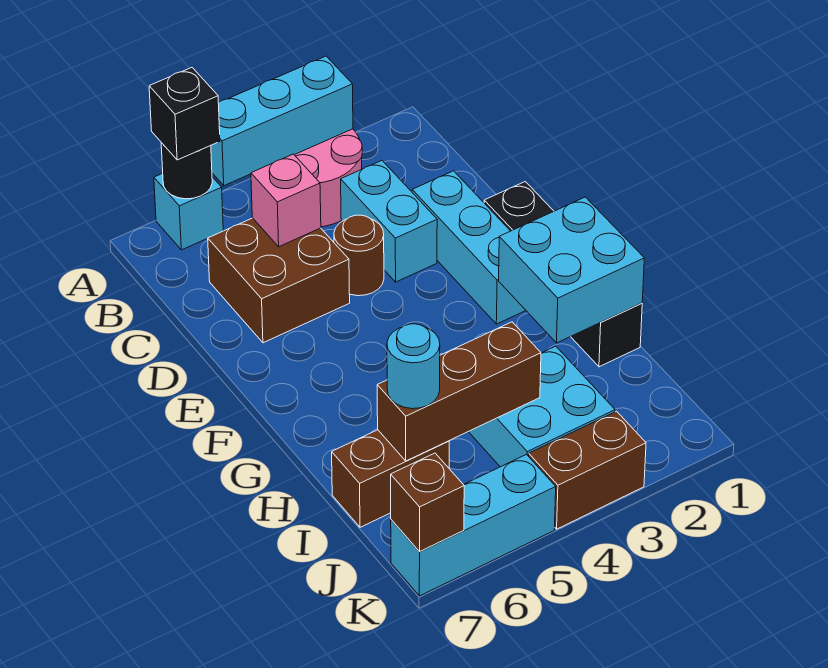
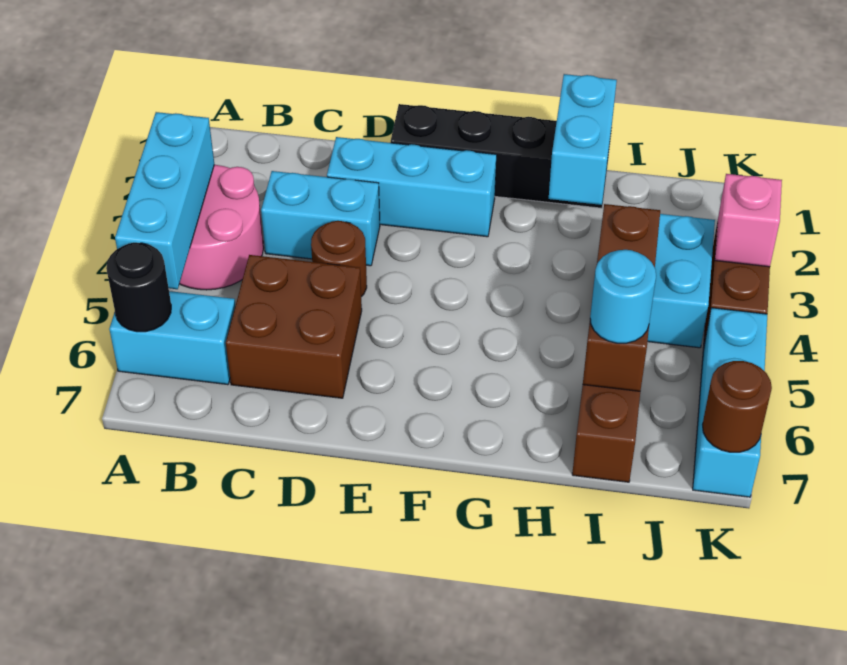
cyan brick A6 level 1 -> cyan brick A6:B6 level 1
black brick A6 level 3 -> none
pink brick C5 level 2 -> pink brick K3 level 2
cyan brick G1:H2 level 2 -> cyan brick H1:H2 level 2
brown brick K7 level 2 -> brown round brick K7 level 2

